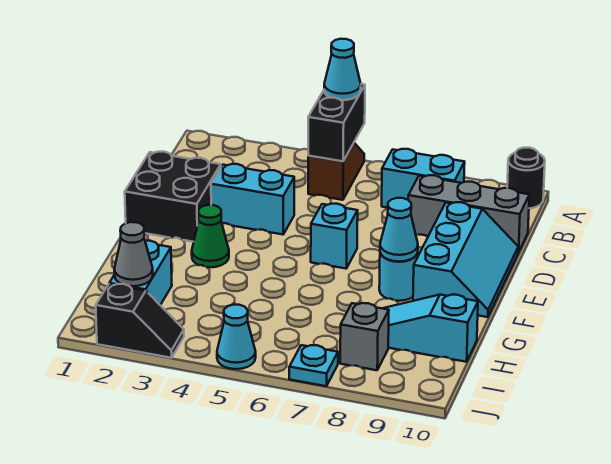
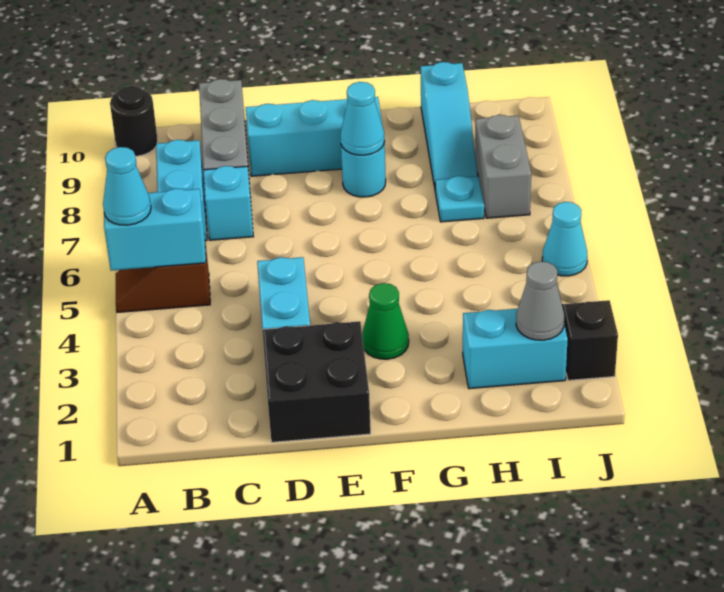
black brick A5:B5 level 2 -> cyan brick A5:B5 level 2
cyan brick E6 level 1 -> cyan brick C7 level 1
grey brick I8 level 1 -> grey brick I7:I8 level 1
cyan plate J7 level 1 -> cyan plate H7 level 1

